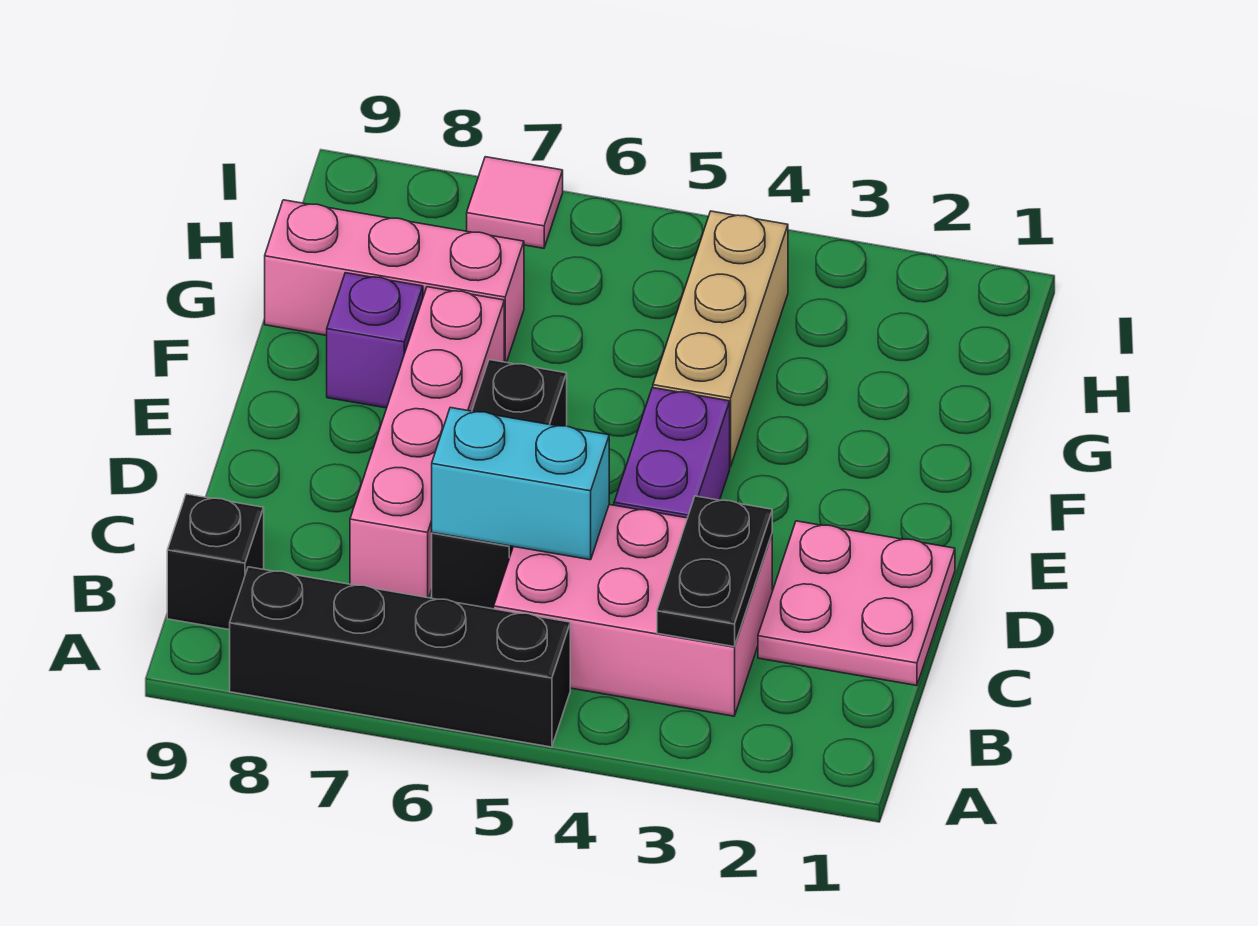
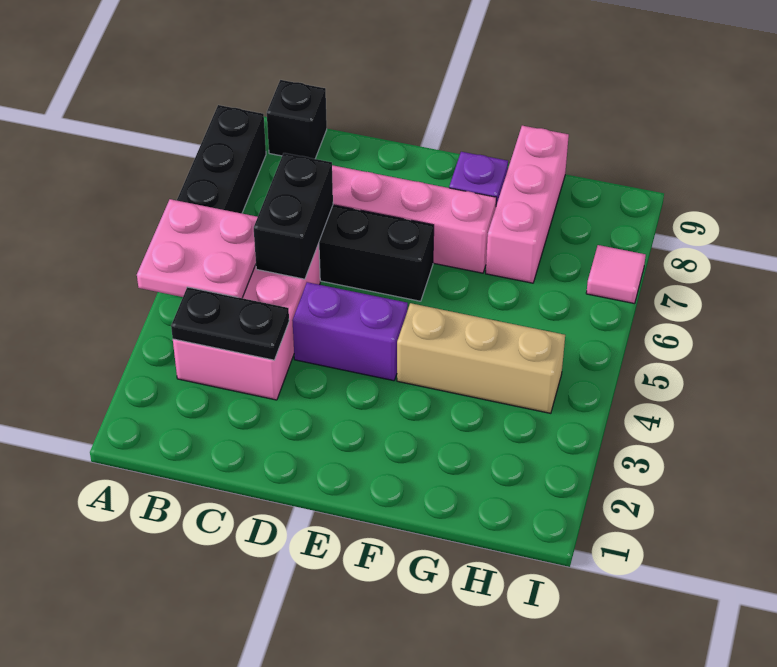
pink plate C1:D2 level 1 -> pink plate A4:B5 level 2
cyan brick C5:C6 level 2 -> black brick C5:C6 level 2

